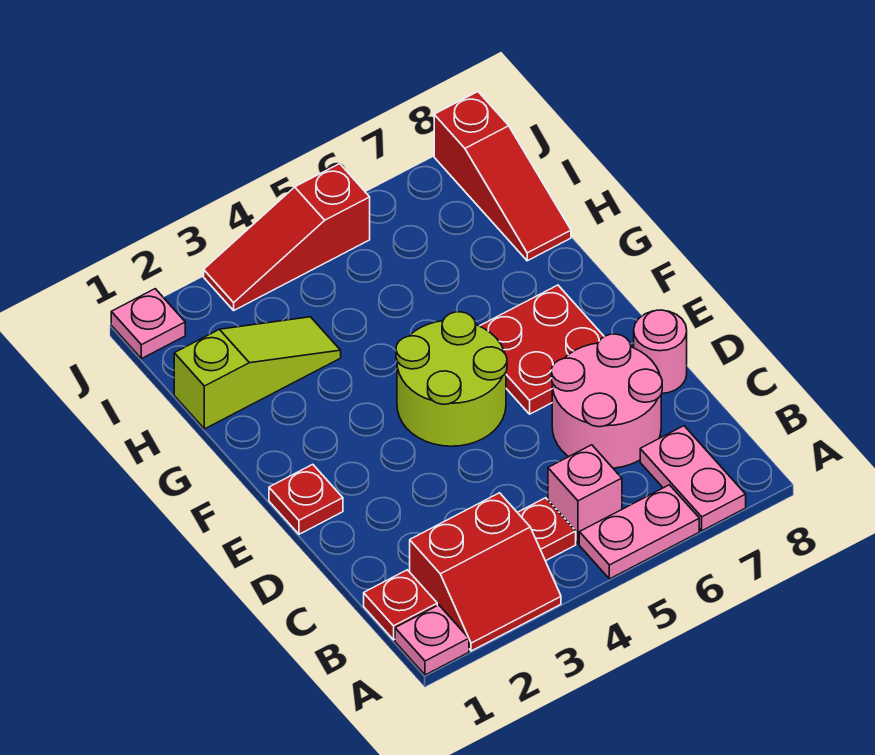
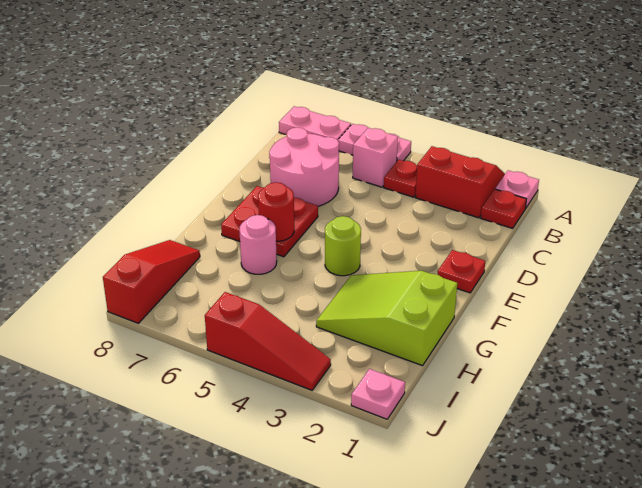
pink plate A7:B7 level 1 -> pink plate A7:A8 level 1
pink round brick D8 level 1 -> pink round brick G6 level 1
lime round brick E4:F5 level 1 -> lime round brick F4 level 1
none -> red round brick F6 level 2
lime slope H1:H3 level 1 top 1 -> lime slope G1:H3 level 1 top 1

